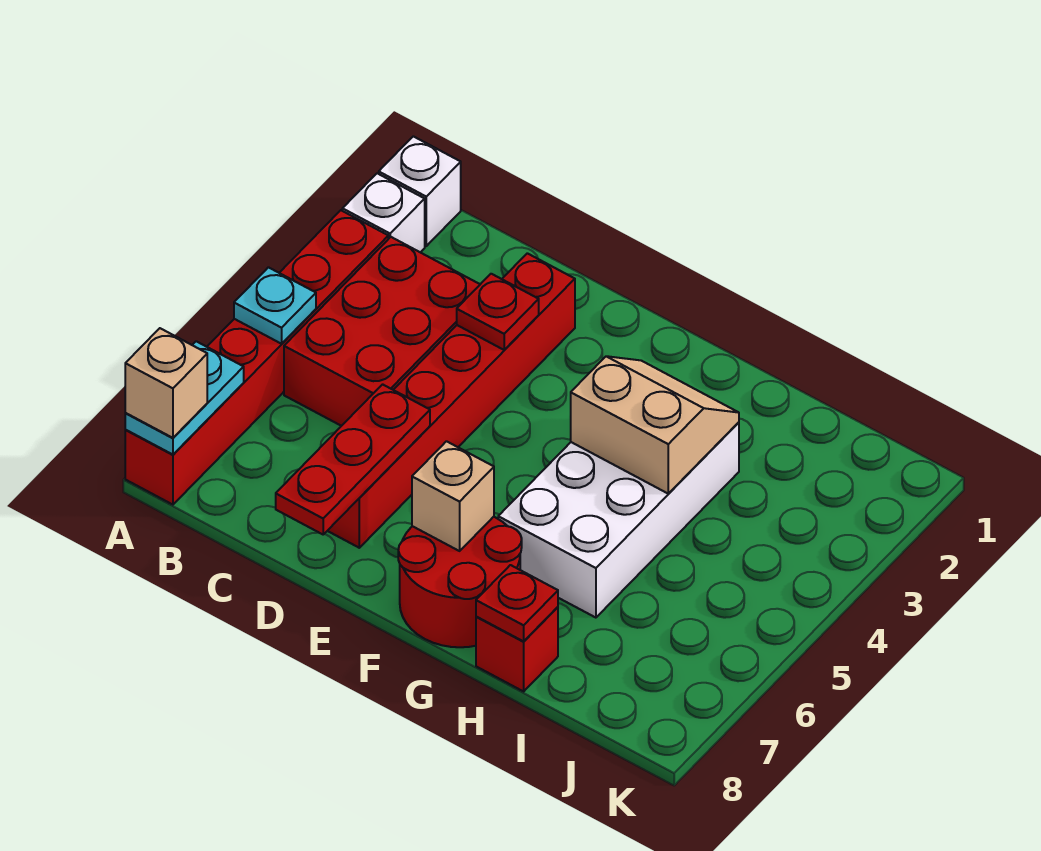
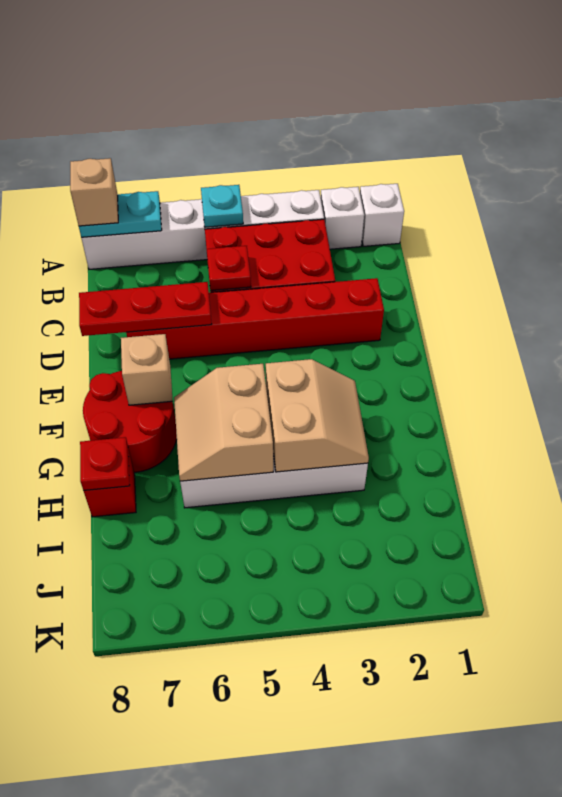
red brick A3:A8 level 1 -> white brick A3:A8 level 1
red plate D3 level 2 -> red plate C5 level 2
none -> tan slope G5:H6 level 2 top 5

